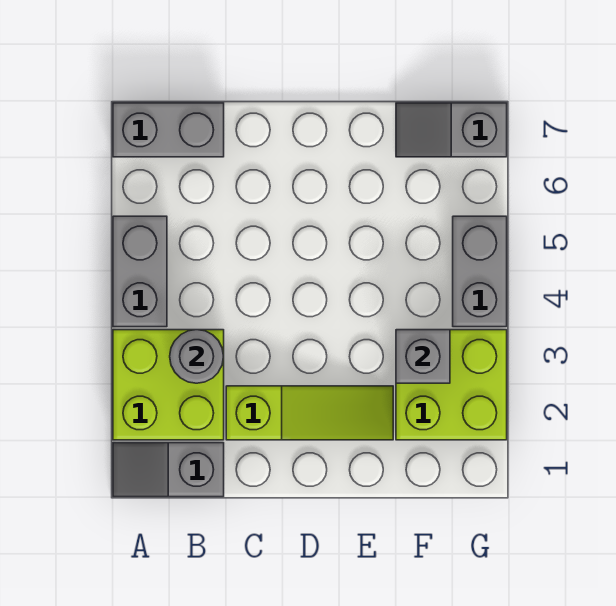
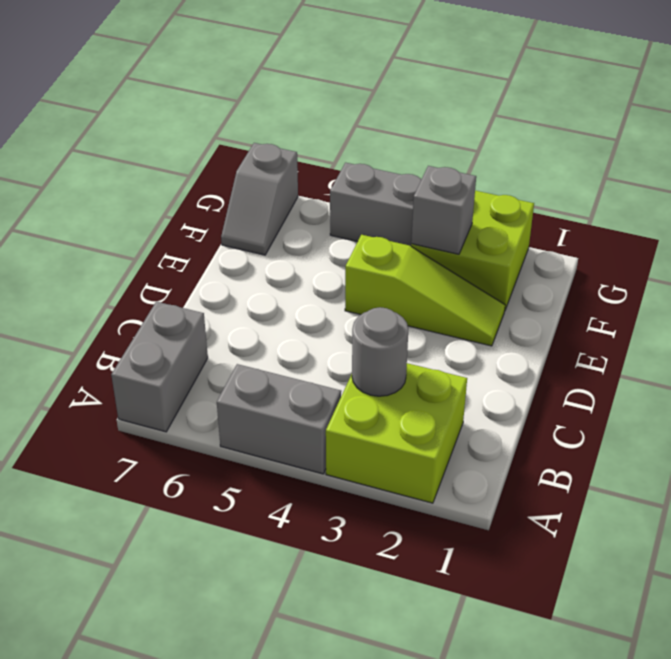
grey slope A1:B1 level 1 top B -> none
lime slope C2:E2 level 1 top C -> lime slope E2:E4 level 1 top 4

